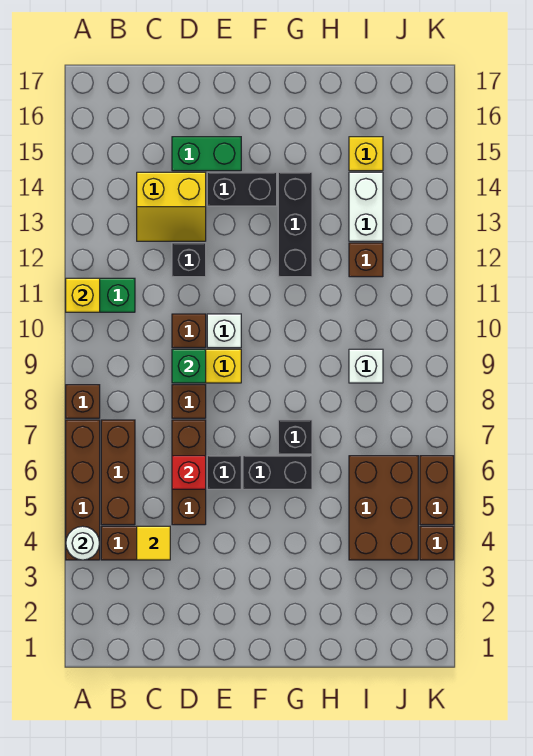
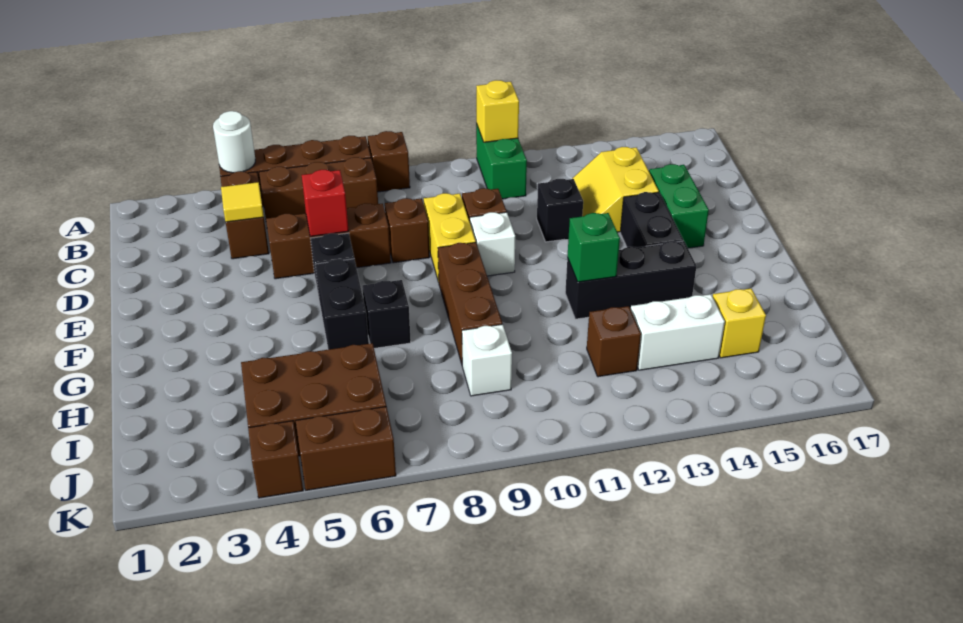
green brick D9 level 2 -> green brick G12 level 2
none -> brown brick F9:H9 level 1

